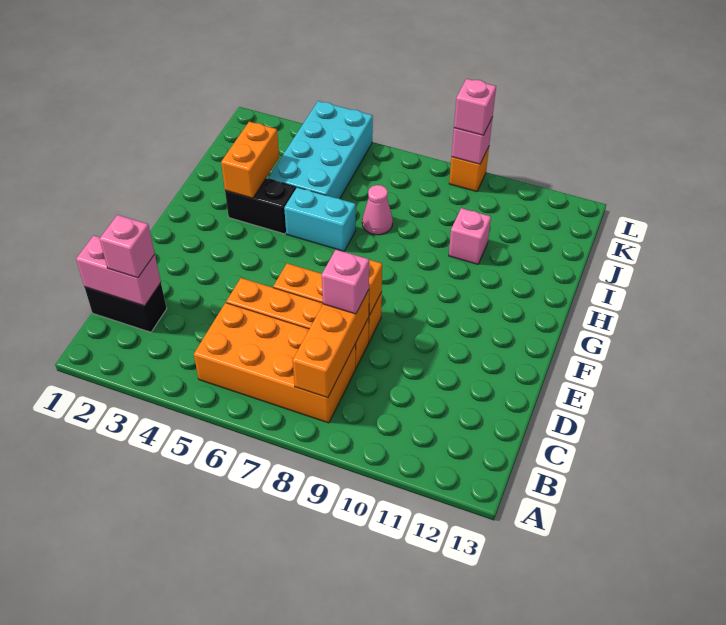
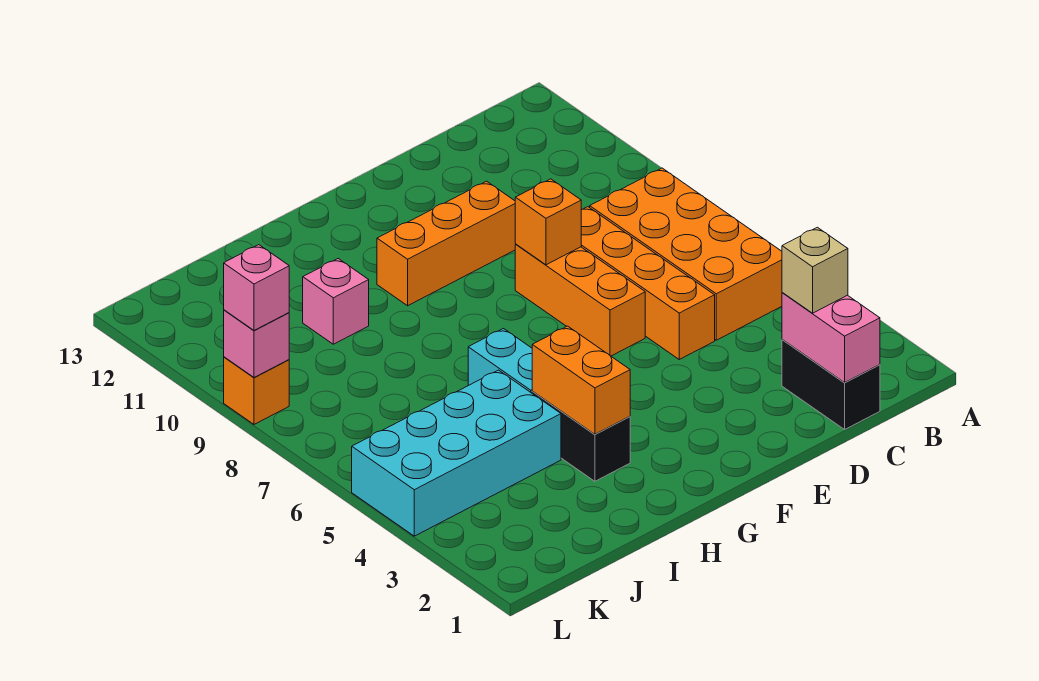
orange brick B8:D8 level 2 -> orange brick E10:G10 level 1
pink brick C2 level 3 -> tan brick C2 level 3
pink brick D8 level 3 -> none
orange brick H3:I3 level 2 -> orange brick H3:H4 level 2
pink cone I7 level 1 -> none

